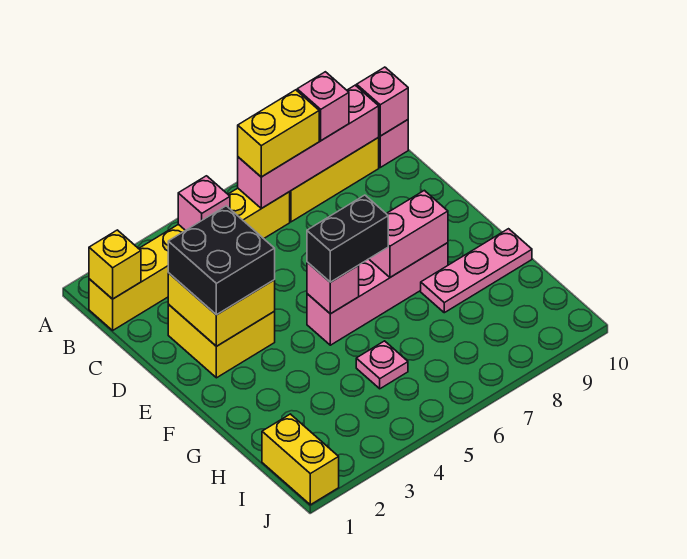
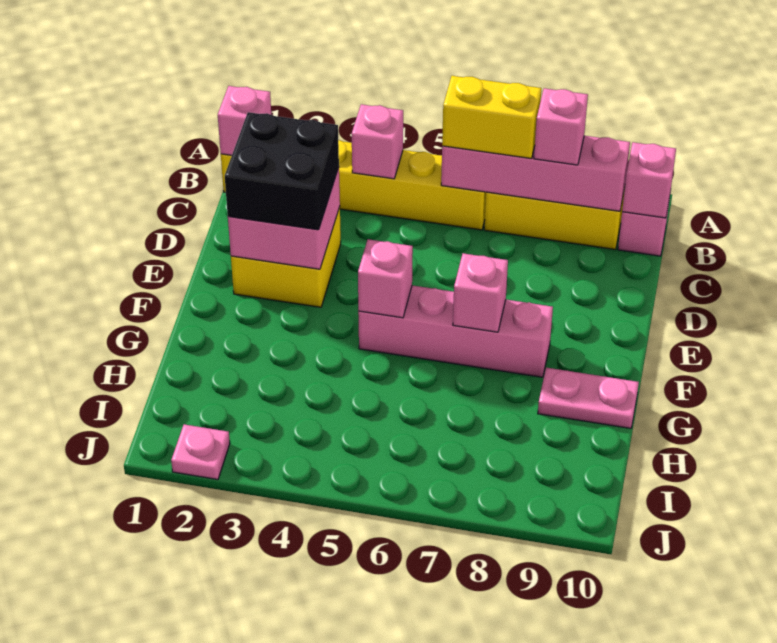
yellow brick B1 level 2 -> pink brick B1 level 2
yellow brick D2:E3 level 2 -> pink brick D2:E3 level 2
black brick F5:F6 level 3 -> none
pink brick F7:F8 level 2 -> pink brick F7 level 2
pink plate G8:G10 level 1 -> pink plate G9:G10 level 1
pink plate H5 level 1 -> pink plate J2 level 1
yellow brick I1:J1 level 1 -> none

